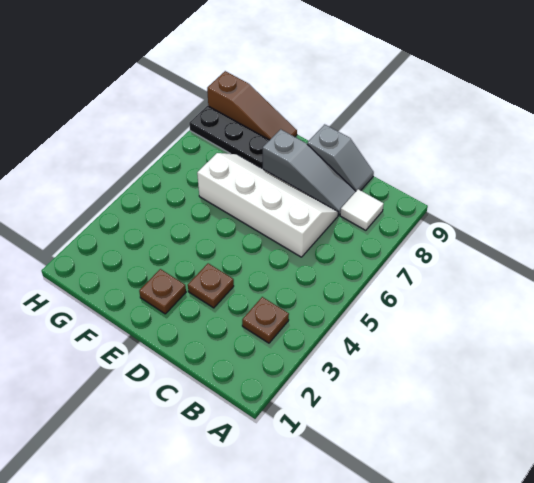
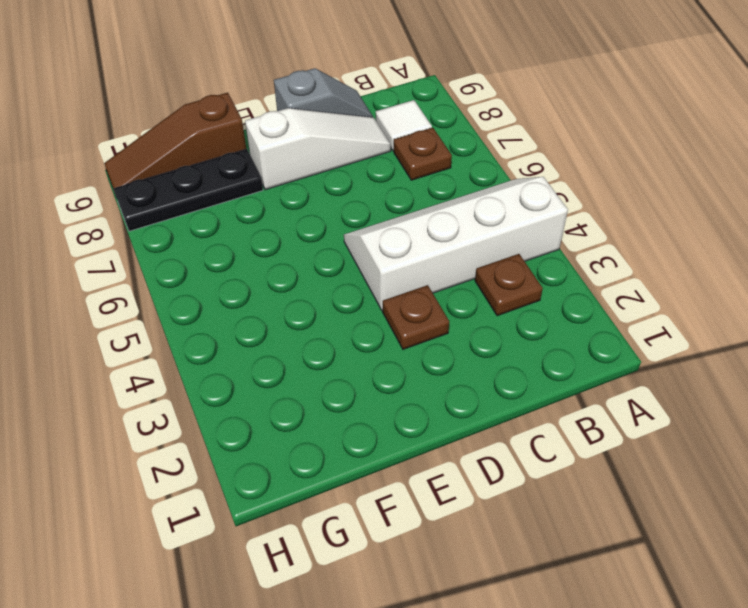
white slope C6:F7 level 1 top 6 -> white slope A4:D5 level 1 top 4
grey slope C8:E8 level 1 top E -> white slope C8:E8 level 1 top E
brown plate E2 level 1 -> brown plate B7 level 1
brown slope F9:H9 level 1 top H -> brown slope F9:H9 level 1 top F

